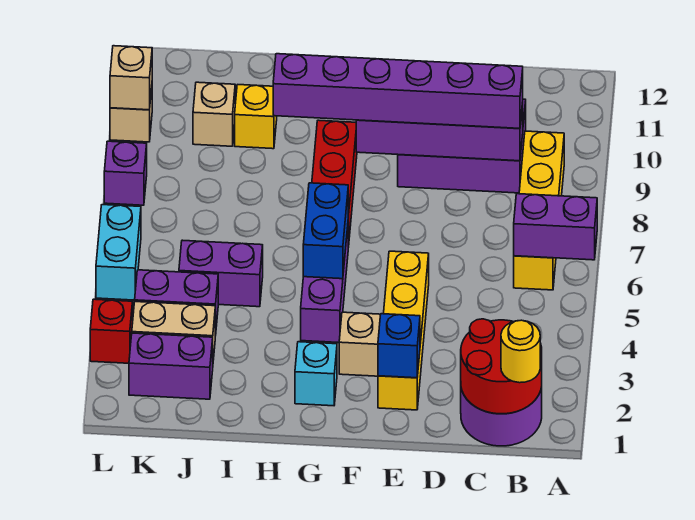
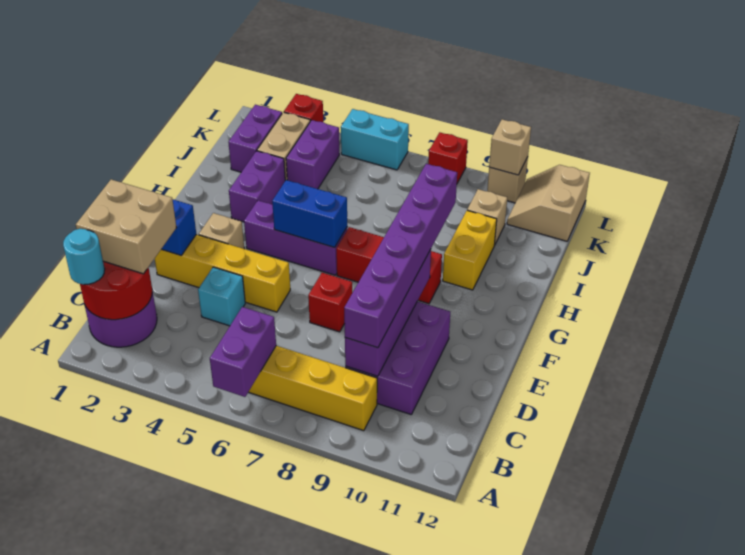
yellow round brick B1 level 3 -> cyan round brick B1 level 3
none -> tan brick C1:D2 level 3
none -> red brick E7 level 1
cyan brick G2 level 1 -> cyan brick D4 level 1
purple brick I5:J5 level 1 -> purple brick H3:I3 level 1
yellow brick I10 level 1 -> yellow brick H10:I10 level 1
none -> tan slope K11:L12 level 1 top 12
purple brick L8 level 1 -> red brick L8 level 1

